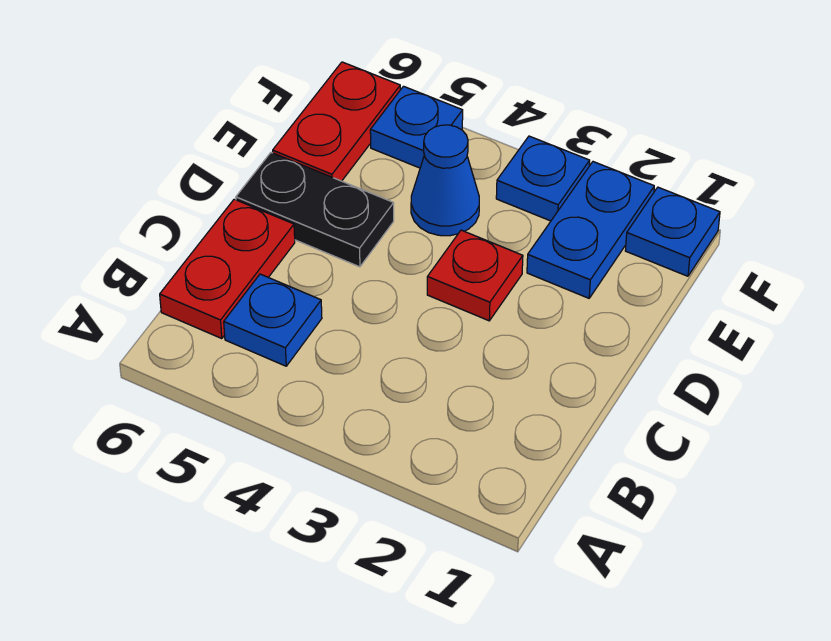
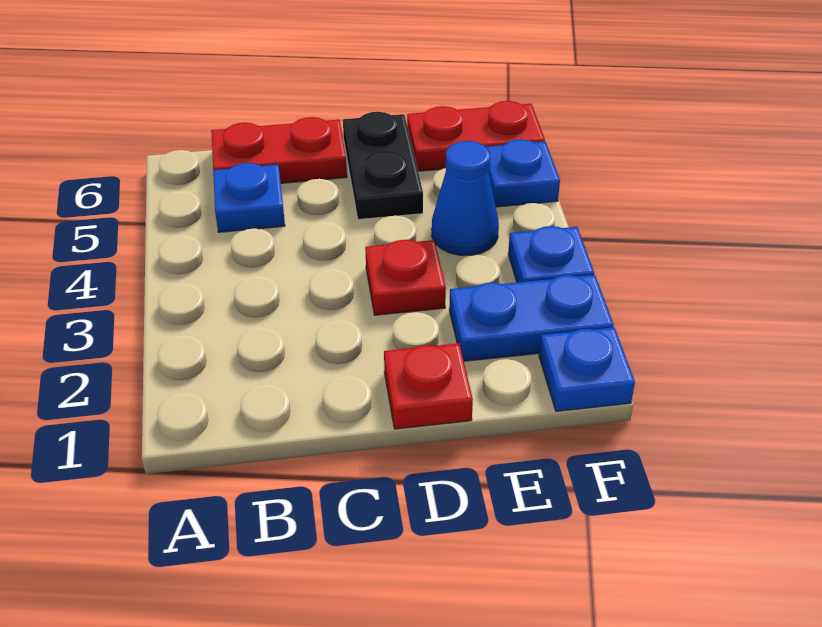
none -> red plate D1 level 1

